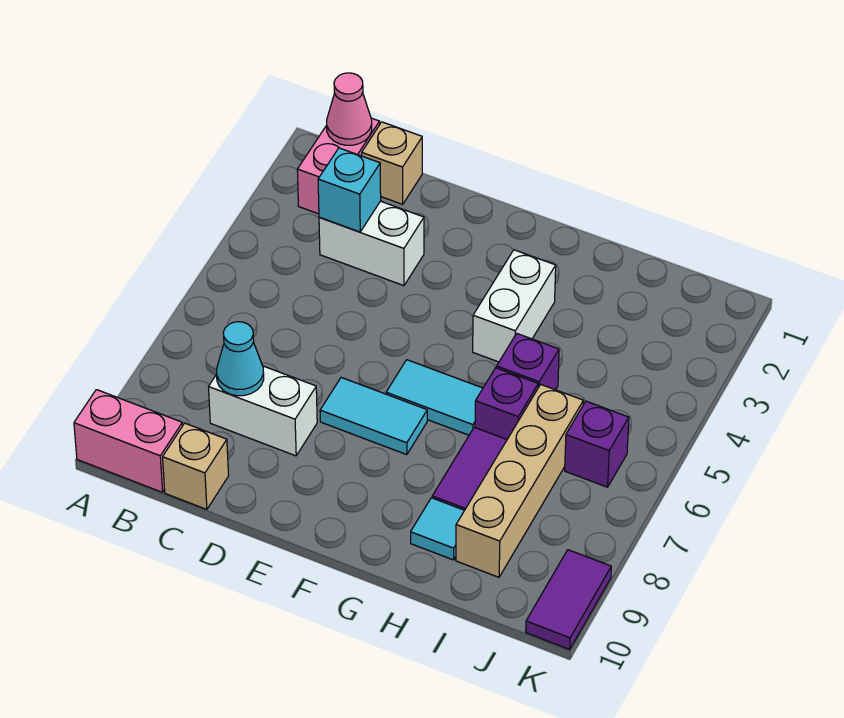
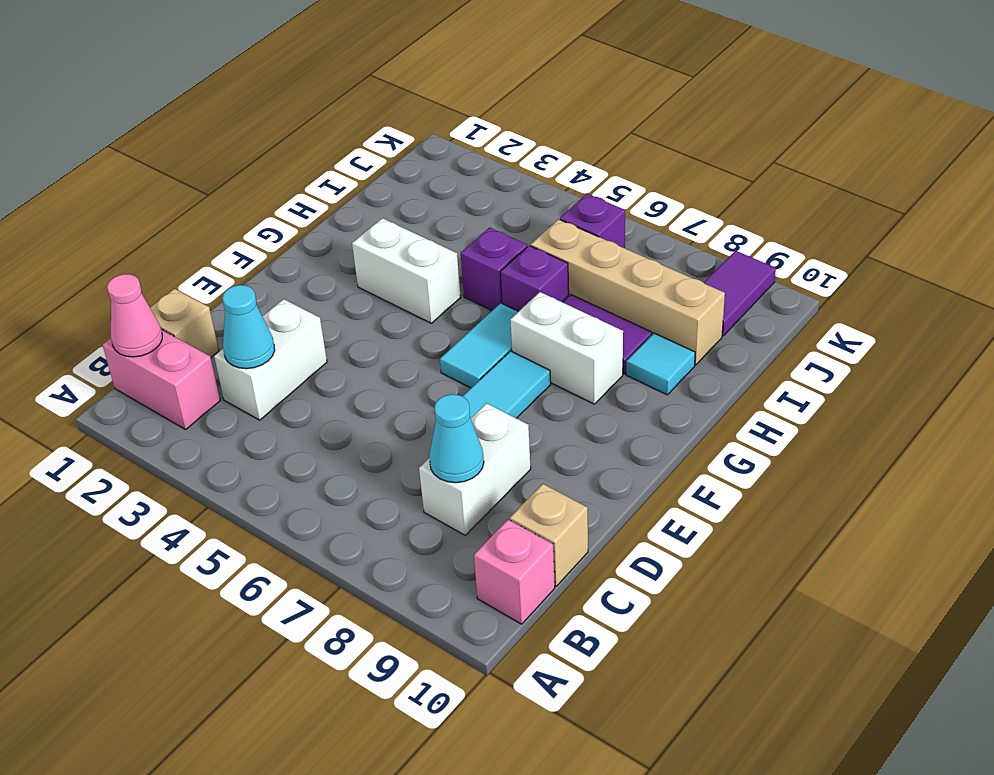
pink brick A10:B10 level 1 -> pink brick B10 level 1
cyan brick C3 level 2 -> cyan cone C3 level 2
none -> white brick G7:G8 level 1
purple tile K9:K10 level 1 -> purple tile J9:K9 level 1

